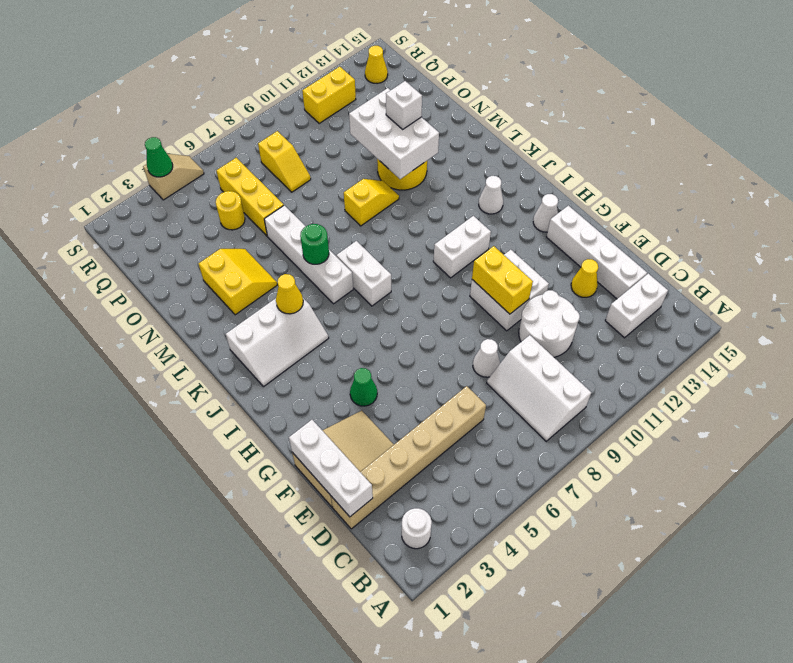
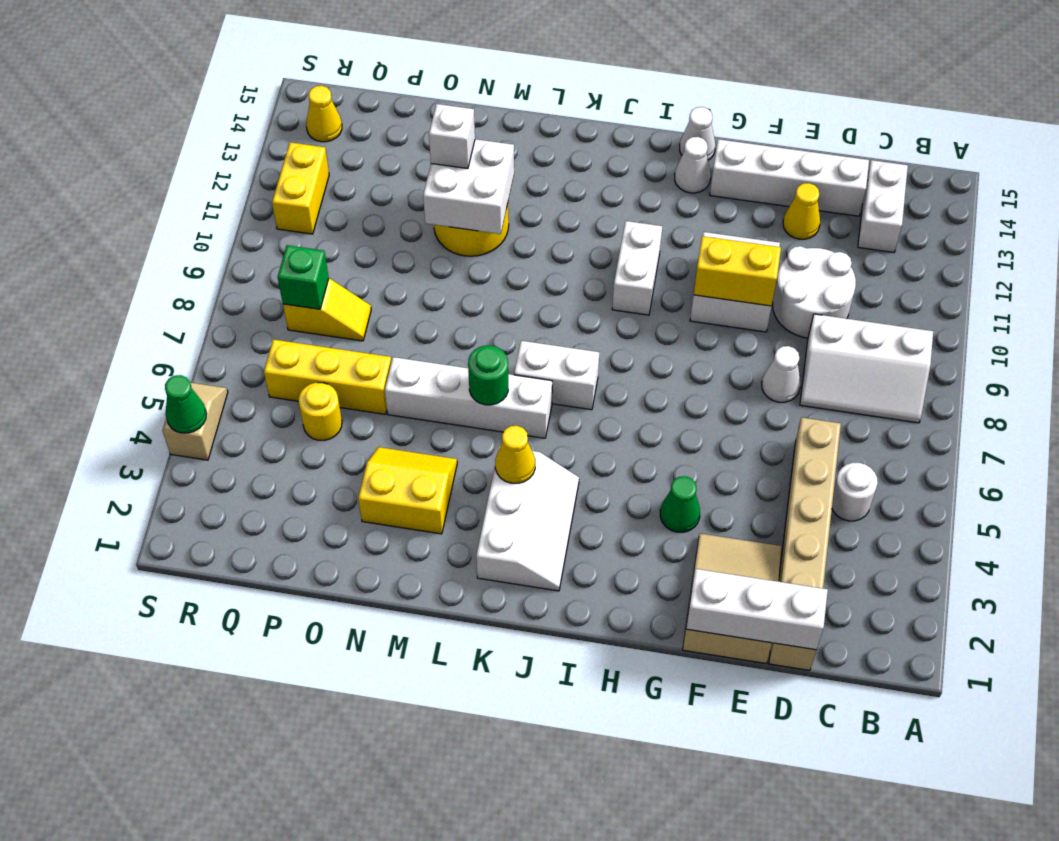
white round brick B2 level 1 -> white round brick C5 level 1
white cone J13 level 1 -> white cone H15 level 1
yellow slope M9:M10 level 1 top 9 -> none
white brick M11:O12 level 2 -> white brick M11:N12 level 2
none -> green brick Q8 level 2

